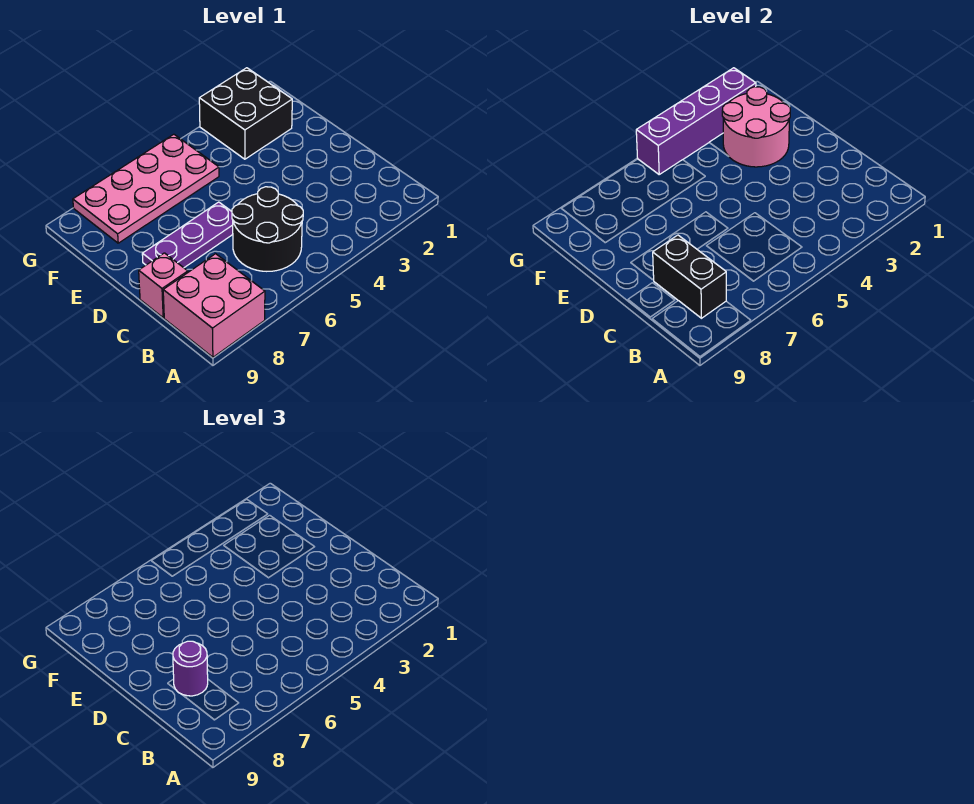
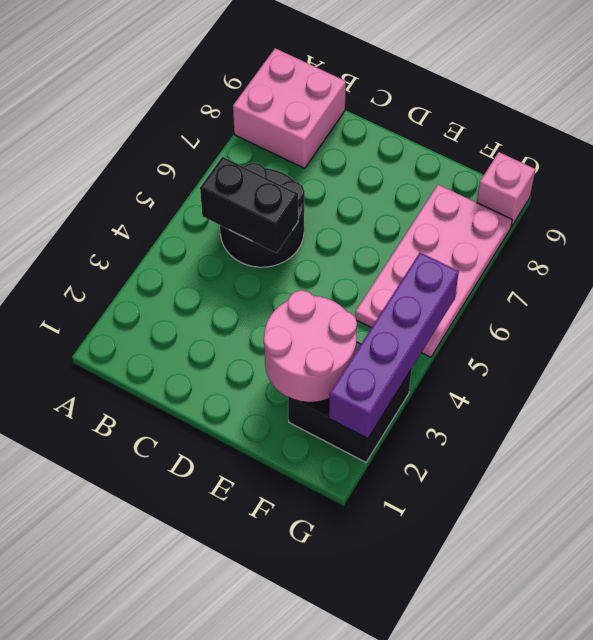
black brick B8:C8 level 2 -> black brick B5:C5 level 2
purple round brick C8 level 3 -> none
pink brick C9 level 1 -> pink brick G9 level 1
purple plate D6:D8 level 1 -> none

